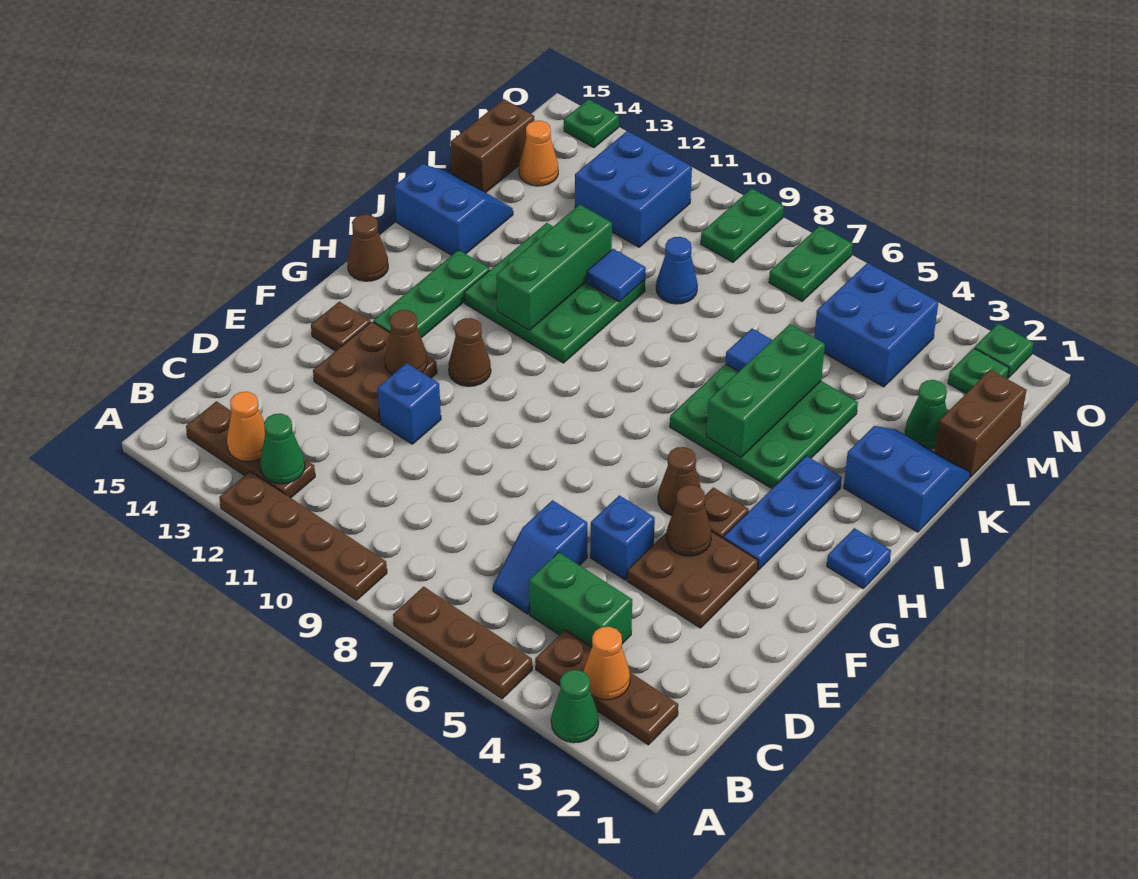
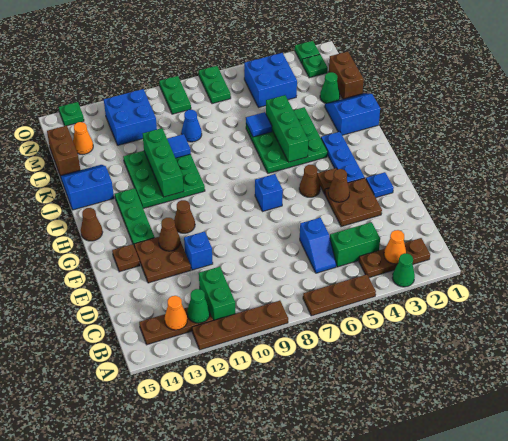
none -> green brick B11:C11 level 1
blue brick E5 level 1 -> blue brick G7 level 1
blue plate H1 level 1 -> blue plate F2 level 1

